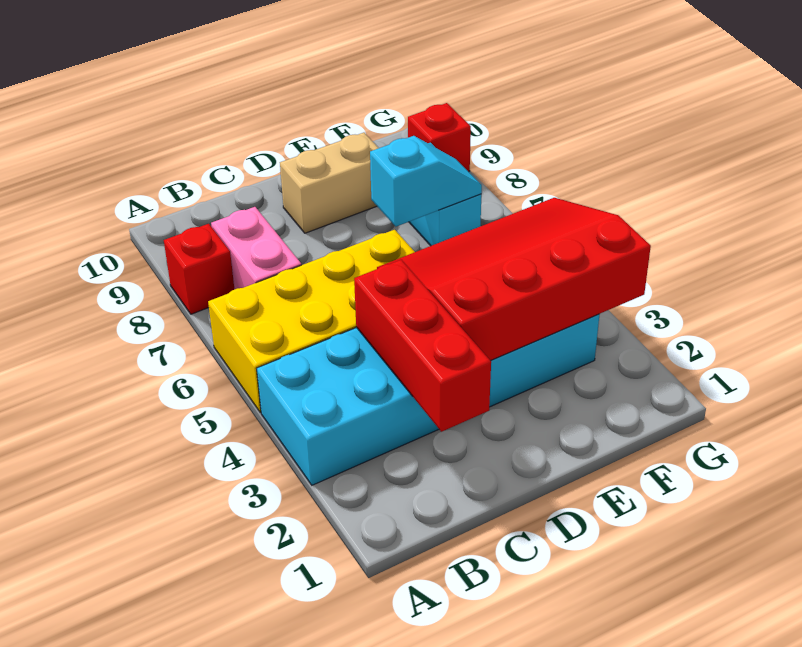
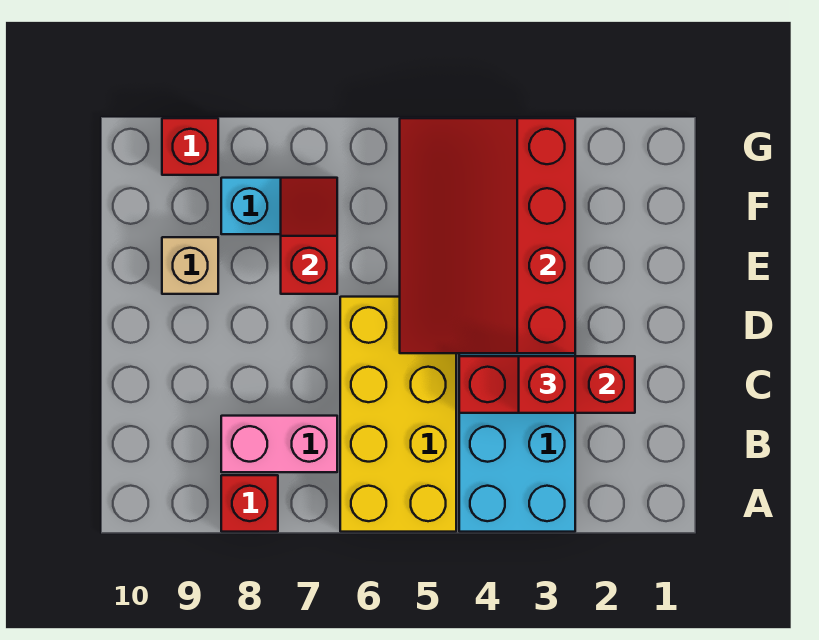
none -> red brick C3 level 3
tan brick D9:E9 level 1 -> tan brick E9 level 1
cyan slope E7:F7 level 2 top E -> red slope E7:F7 level 2 top E

